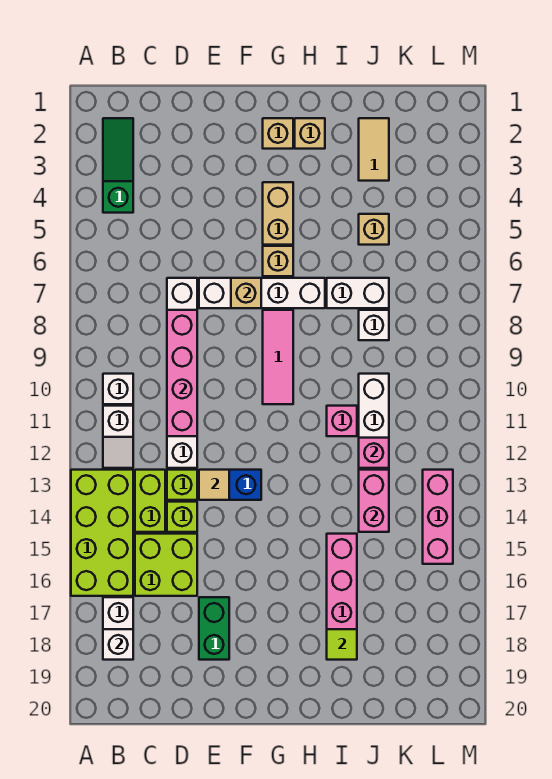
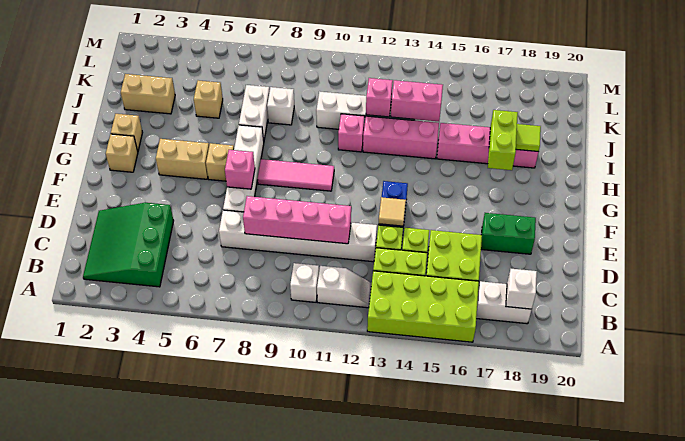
green slope B2:B4 level 1 top 4 -> green slope B2:D4 level 1 top 4
tan brick F7 level 2 -> pink brick F7 level 2
none -> lime brick H17:I17 level 2
tan tile J2:J3 level 1 -> tan brick J2:J3 level 1
pink brick L13:L15 level 1 -> pink brick I12:I14 level 1

